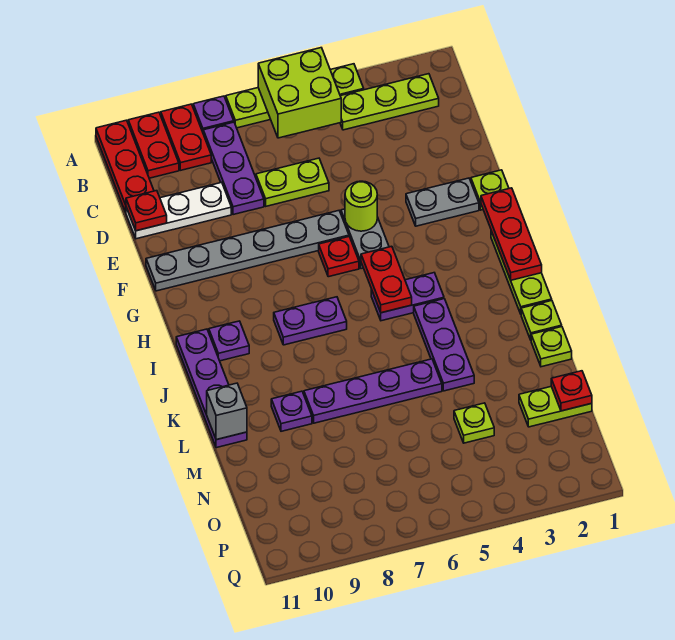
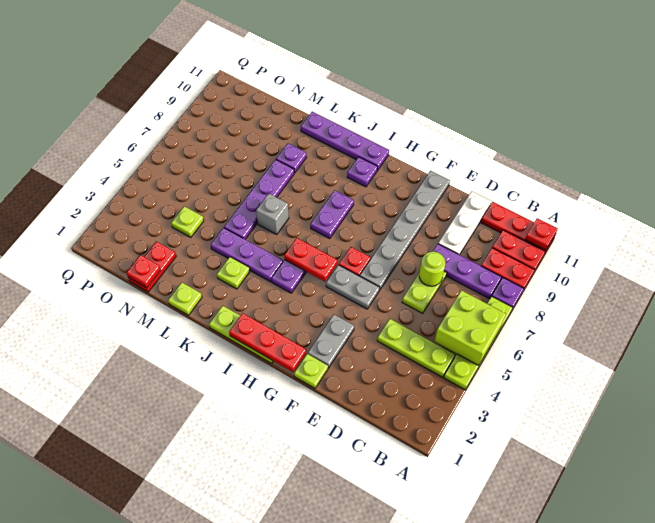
lime plate B2:B4 level 1 -> lime plate B4:D4 level 1
red plate D11 level 2 -> red plate A11 level 2
lime round brick F5 level 2 -> lime round brick D7 level 2
lime plate K1 level 1 -> lime plate K3 level 1
grey brick L11 level 2 -> grey brick K6 level 1
lime plate N1:N2 level 1 -> red plate N1:N2 level 1

